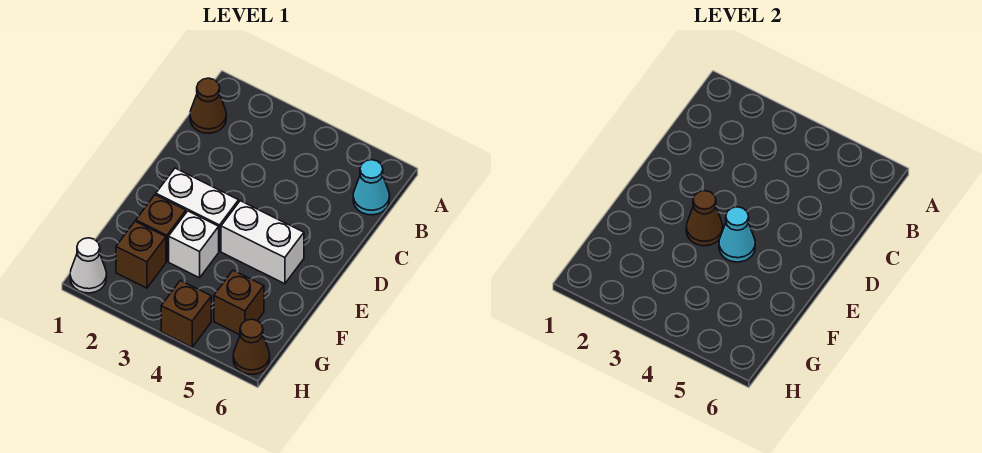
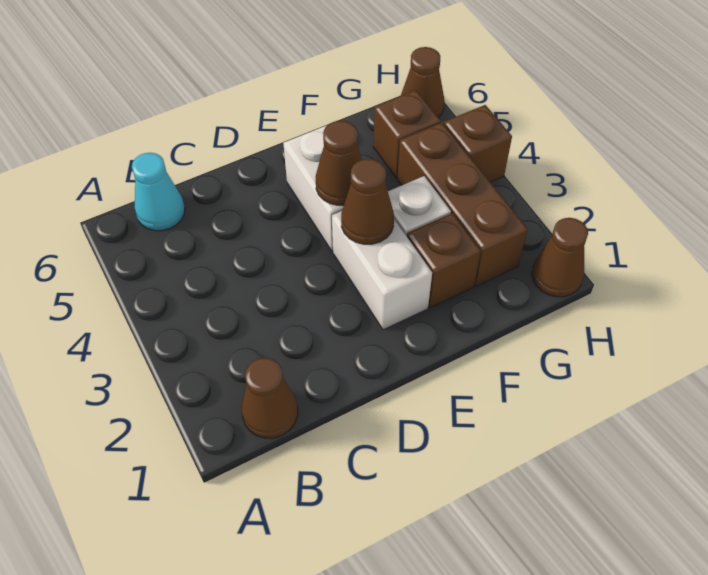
cyan cone E4 level 2 -> brown cone E4 level 2
brown brick G2 level 1 -> brown brick G2:G4 level 1
white cone H1 level 1 -> brown cone H1 level 1

